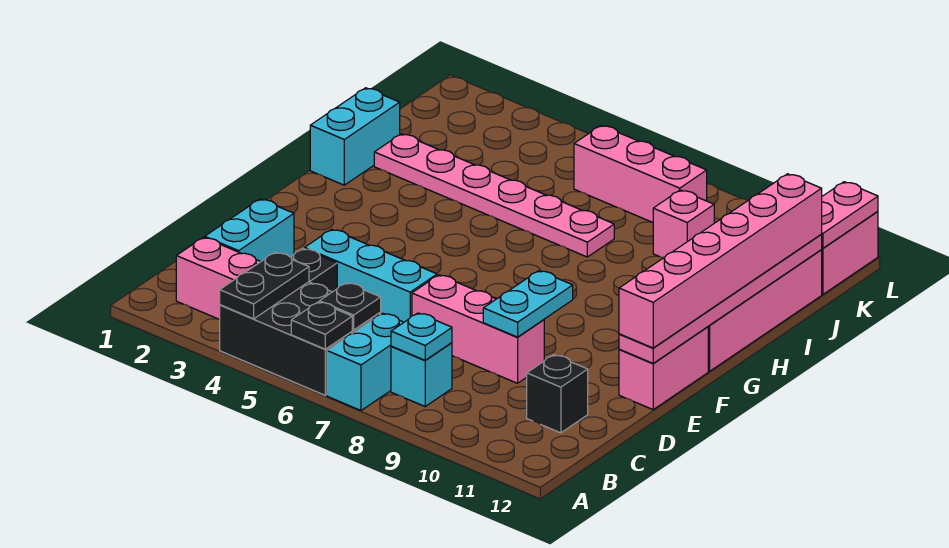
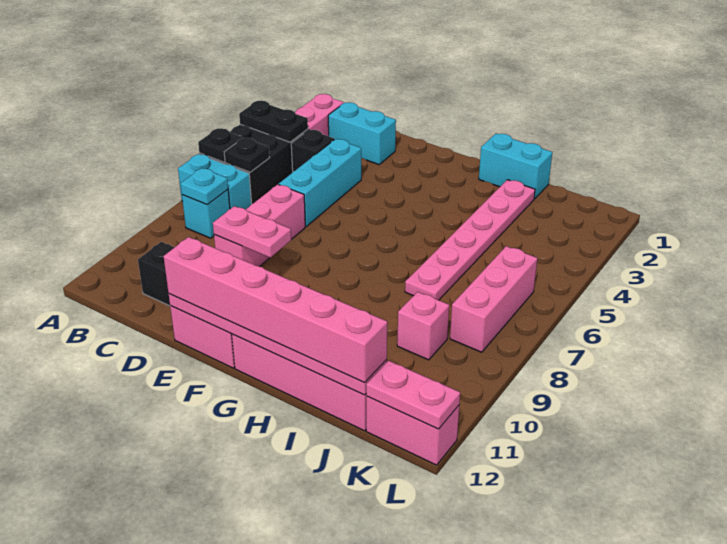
cyan plate D9:E9 level 2 -> pink plate D9:E9 level 2

